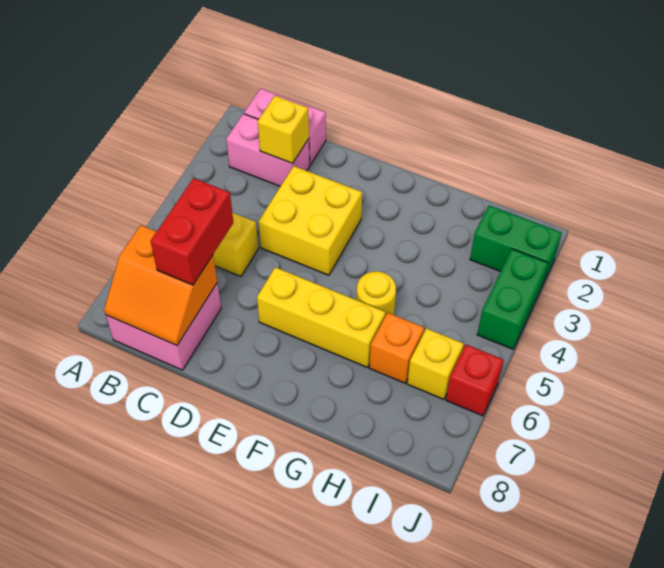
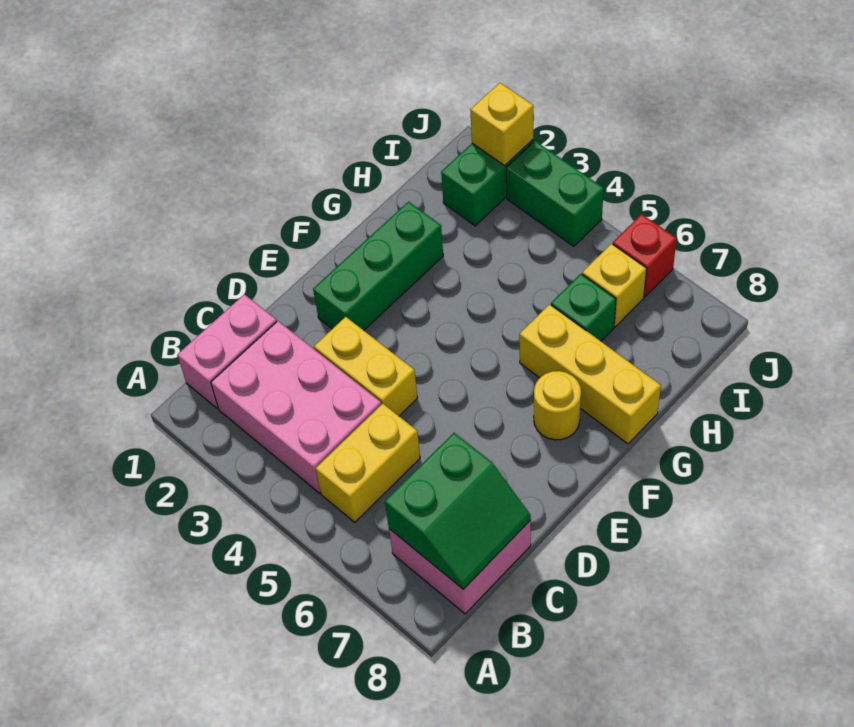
pink brick B2:C2 level 1 -> pink brick B2:C4 level 1
orange slope B7:C8 level 2 top 7 -> green slope B7:C8 level 2 top 7
yellow brick C2 level 2 -> yellow brick J2 level 2
red brick C6:C7 level 3 -> none
yellow brick D3:E4 level 1 -> yellow brick D3:D4 level 1
none -> green brick E2:G2 level 1
yellow brick E6:G6 level 1 -> yellow brick G6:G8 level 1
yellow round brick G5 level 1 -> yellow round brick F7 level 1
orange brick H6 level 1 -> green brick H6 level 1

